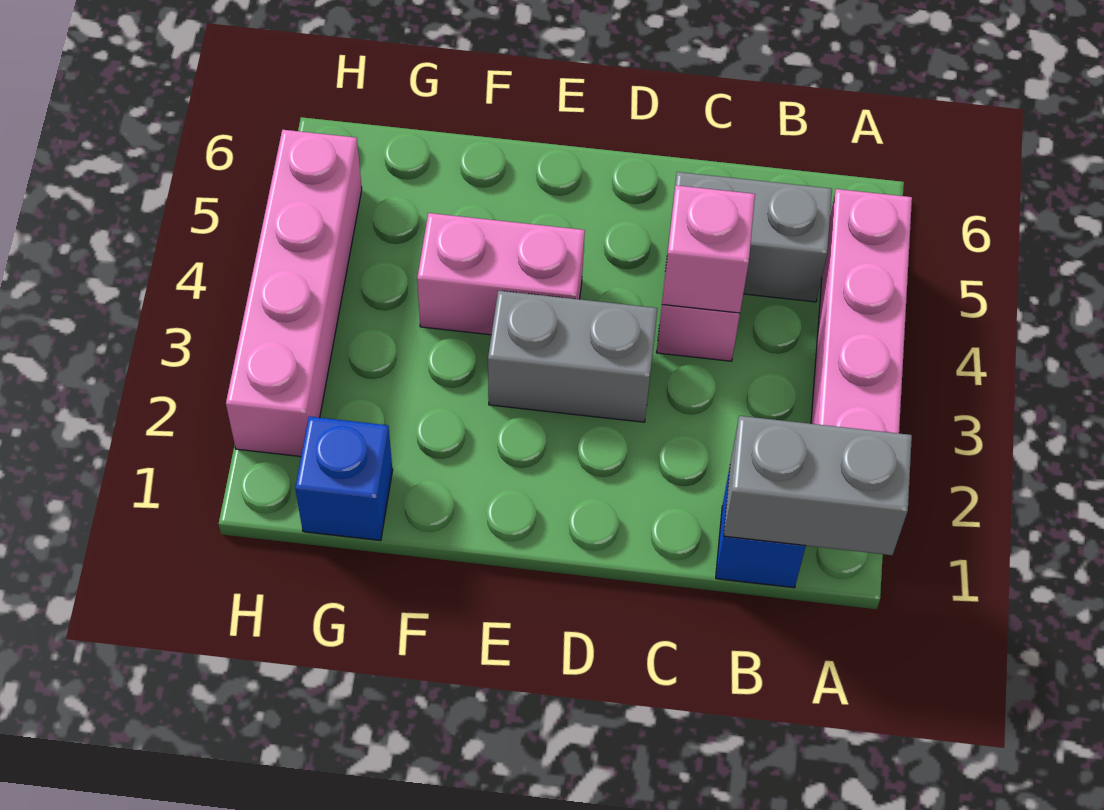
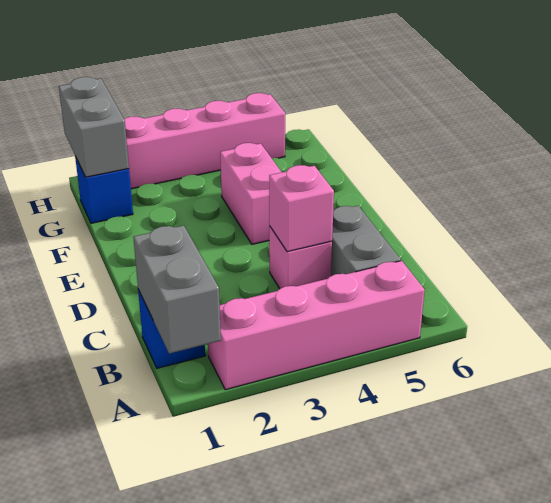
grey brick D3:E3 level 1 -> grey brick G1:H1 level 2

